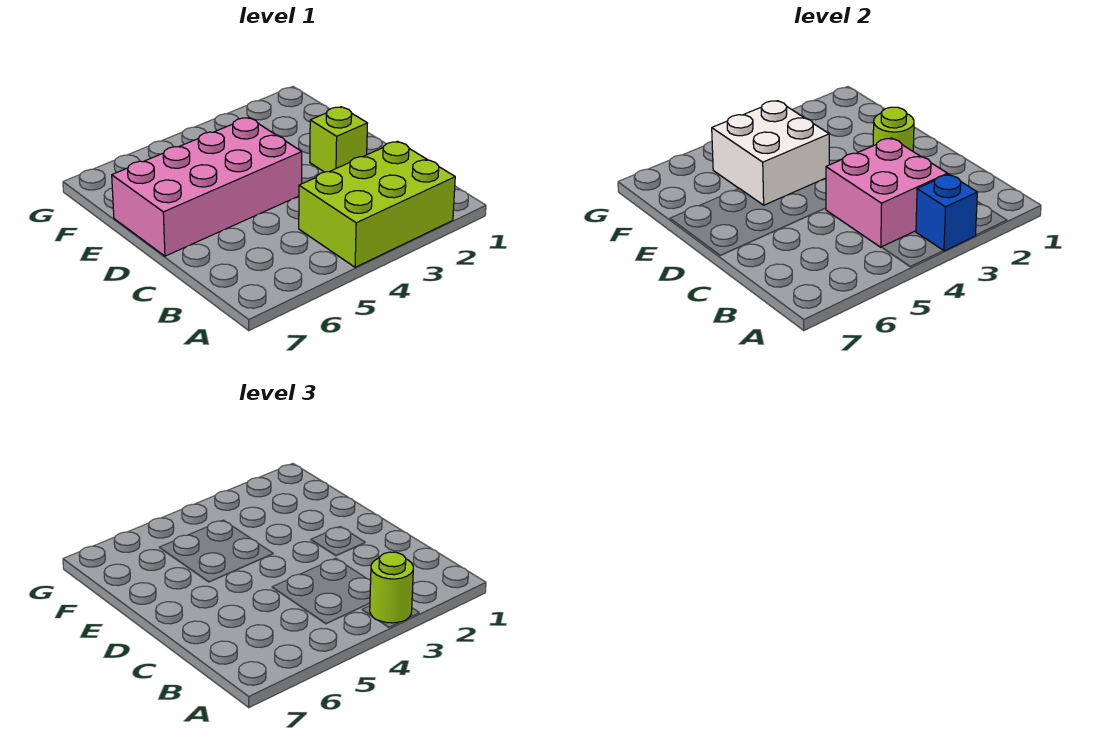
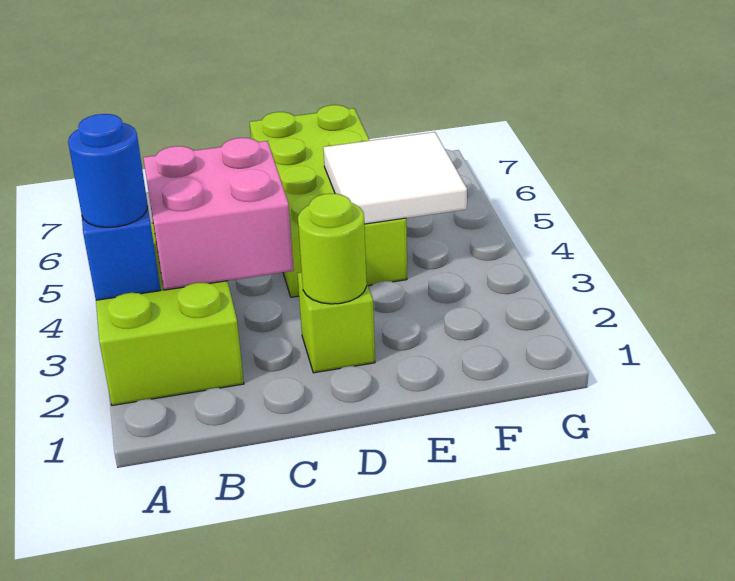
lime round brick A3 level 3 -> blue round brick A3 level 3
pink brick D4:E7 level 1 -> lime brick D4:E7 level 1
white brick E4:F5 level 2 -> white tile E4:F5 level 2

